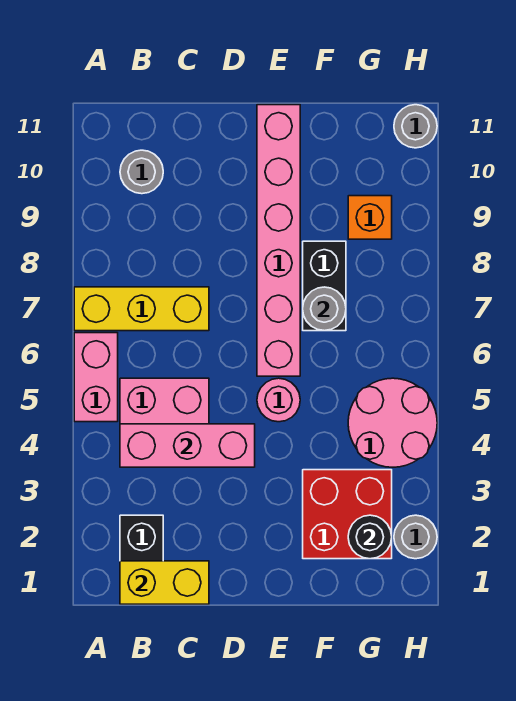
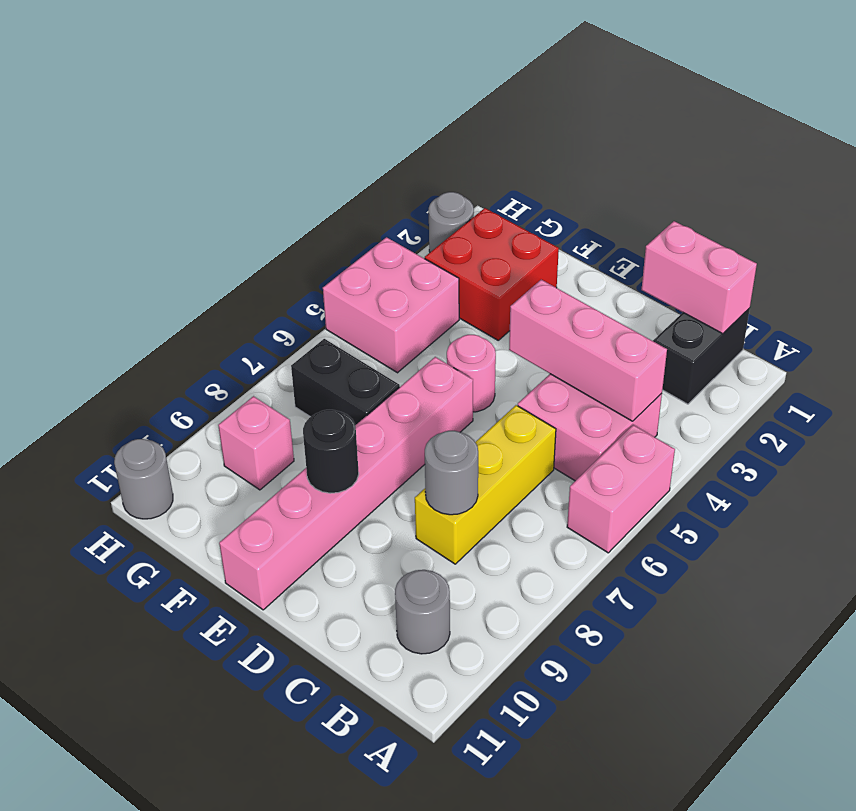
yellow brick A7:C7 level 1 -> yellow brick C6:C8 level 1
yellow brick B1:C1 level 2 -> pink brick B1:C1 level 2
black brick F7:F8 level 1 -> black brick F7:G7 level 1
grey round brick F7 level 2 -> grey round brick C8 level 2
black round brick G2 level 2 -> black round brick E9 level 2
pink round brick G4:H5 level 1 -> pink brick G4:H5 level 1
orange brick G9 level 1 -> pink brick G9 level 1

